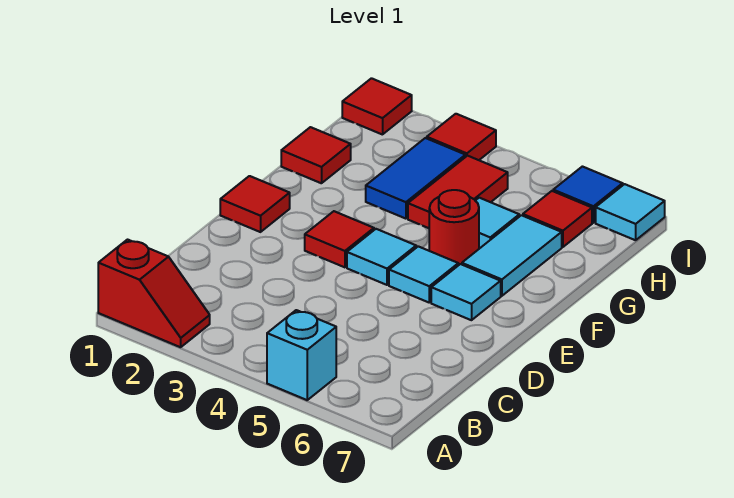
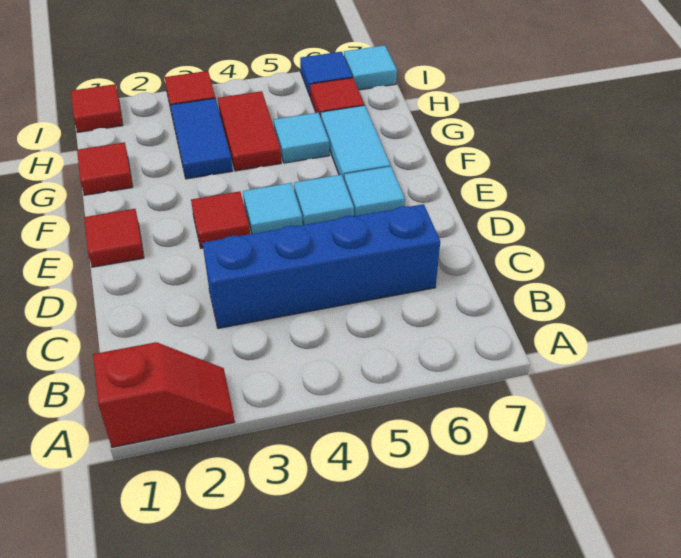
cyan brick A5 level 1 -> none
none -> blue brick C3:C6 level 1
red round brick F5 level 1 -> none

